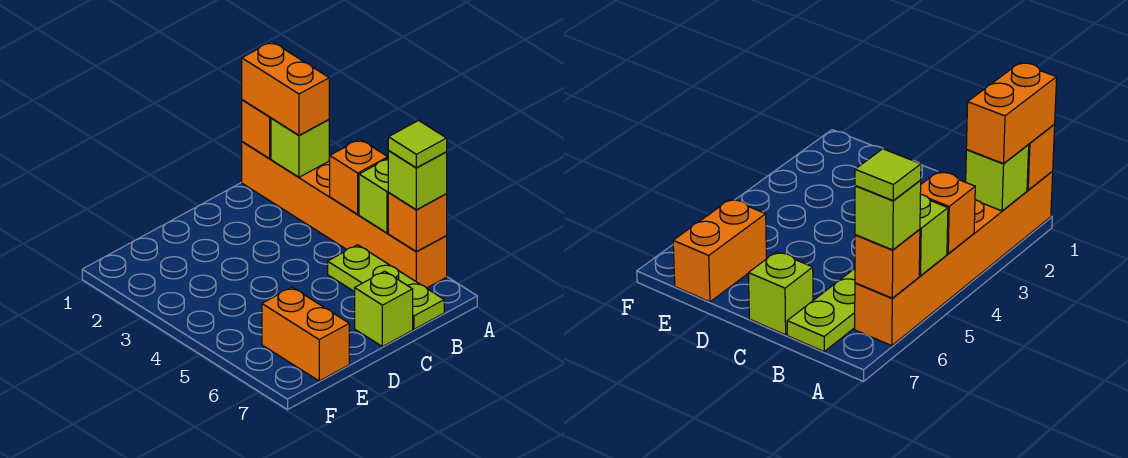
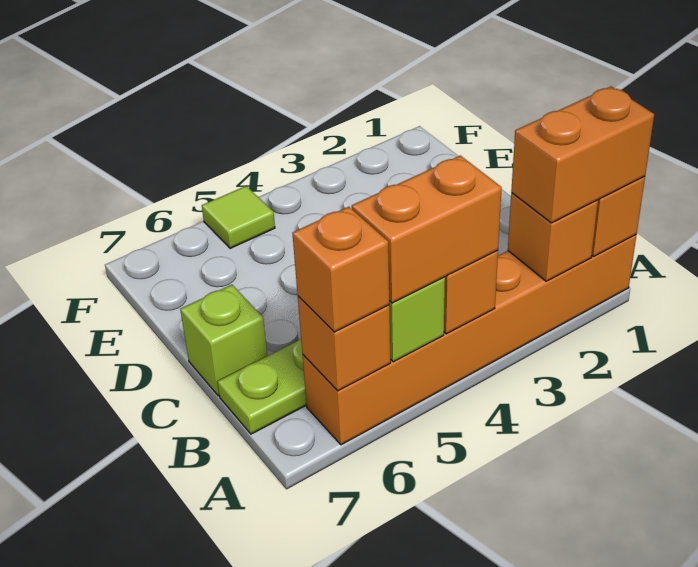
lime brick A2 level 2 -> orange brick A2 level 2
lime brick A6 level 3 -> orange brick A6 level 3
lime tile A6 level 4 -> lime tile F5 level 1
orange brick E6:E7 level 1 -> orange brick A4:A5 level 3

